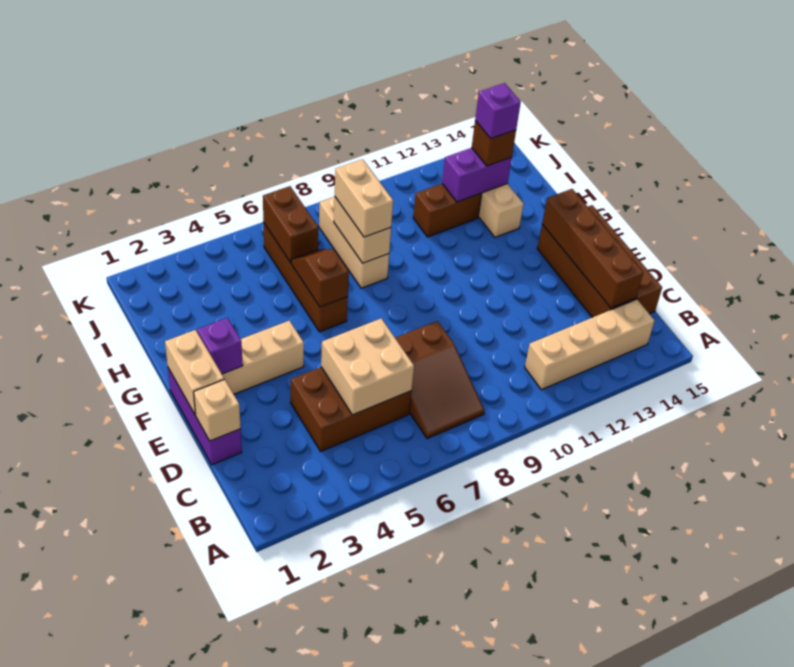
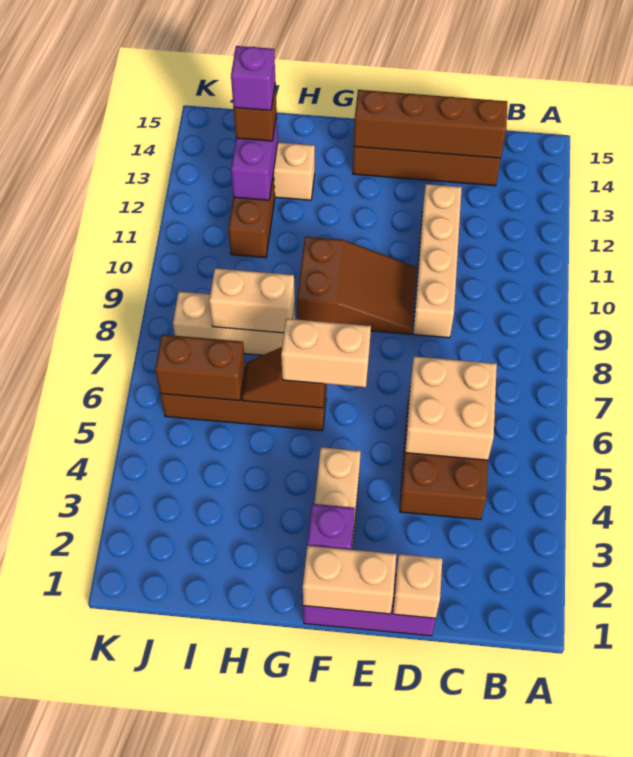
brown slope B7:D8 level 1 top D -> brown slope E9:G10 level 1 top G
tan brick B11:B14 level 1 -> tan brick D9:D12 level 1
tan brick H8:I8 level 3 -> tan brick F6:G6 level 3

